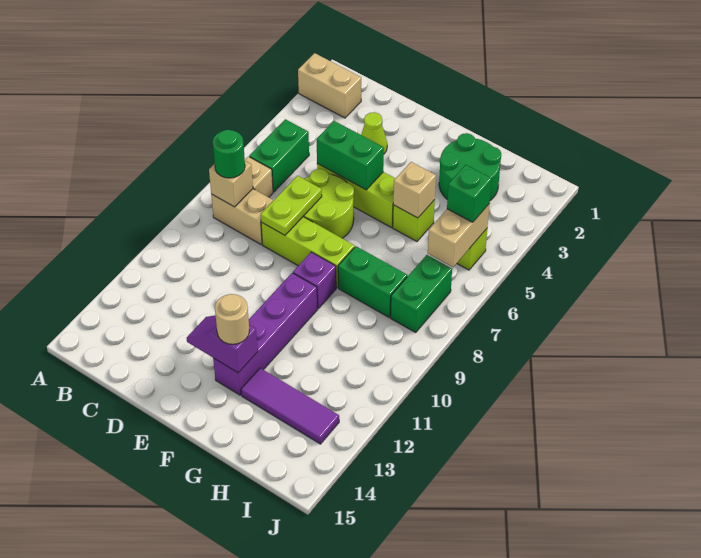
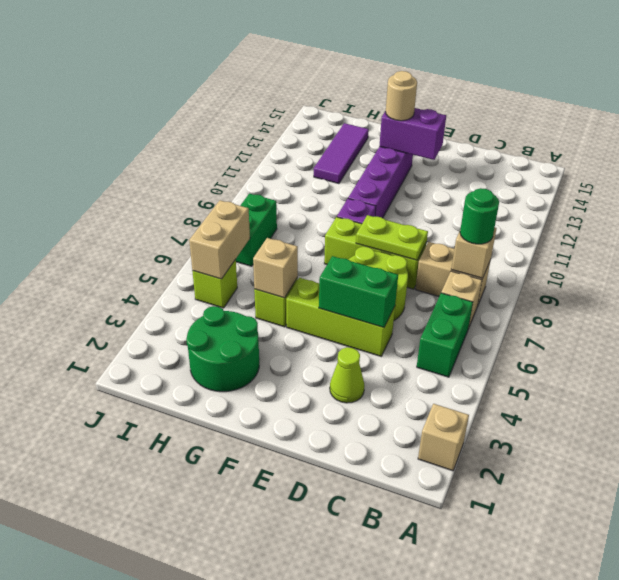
tan brick A2:B2 level 1 -> tan brick A2 level 1
lime plate D7:D8 level 2 -> lime plate D8:E8 level 2
purple slope E13:F13 level 2 top F -> purple brick E13:F13 level 2
green brick G8:H8 level 1 -> none
purple tile G13:I13 level 1 -> purple tile H12:H14 level 1
green brick I5 level 3 -> none

